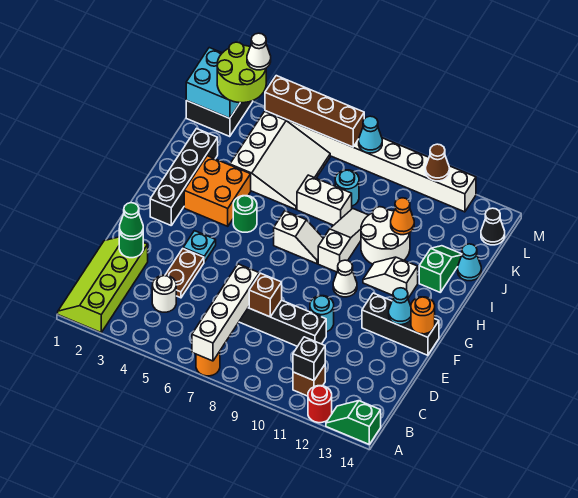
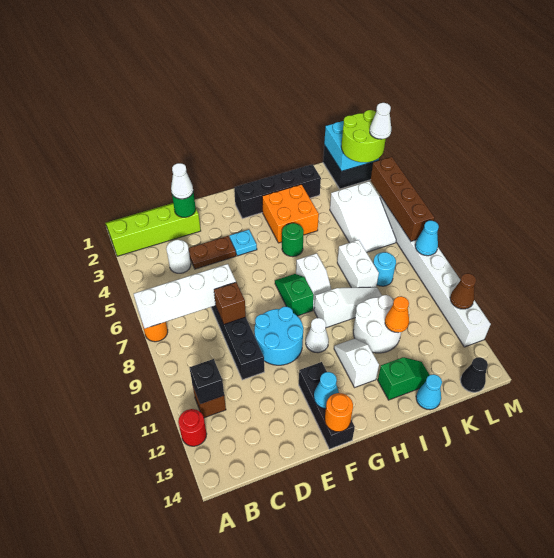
green slope A13:A14 level 1 top 14 -> green slope G7:G8 level 1 top 8
green cone D2 level 3 -> white cone D2 level 3
cyan round brick E10 level 1 -> cyan round brick E9:F10 level 1
white slope J4:L6 level 1 top 4 -> white slope K4:L6 level 1 top 4

